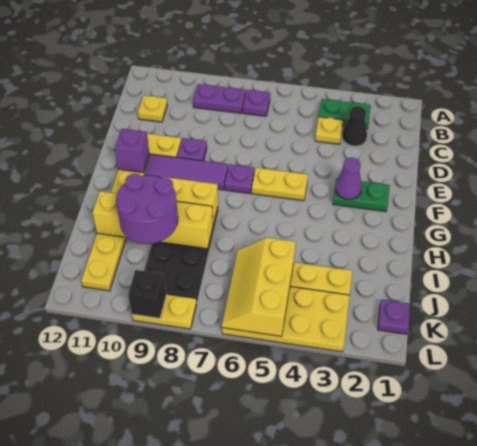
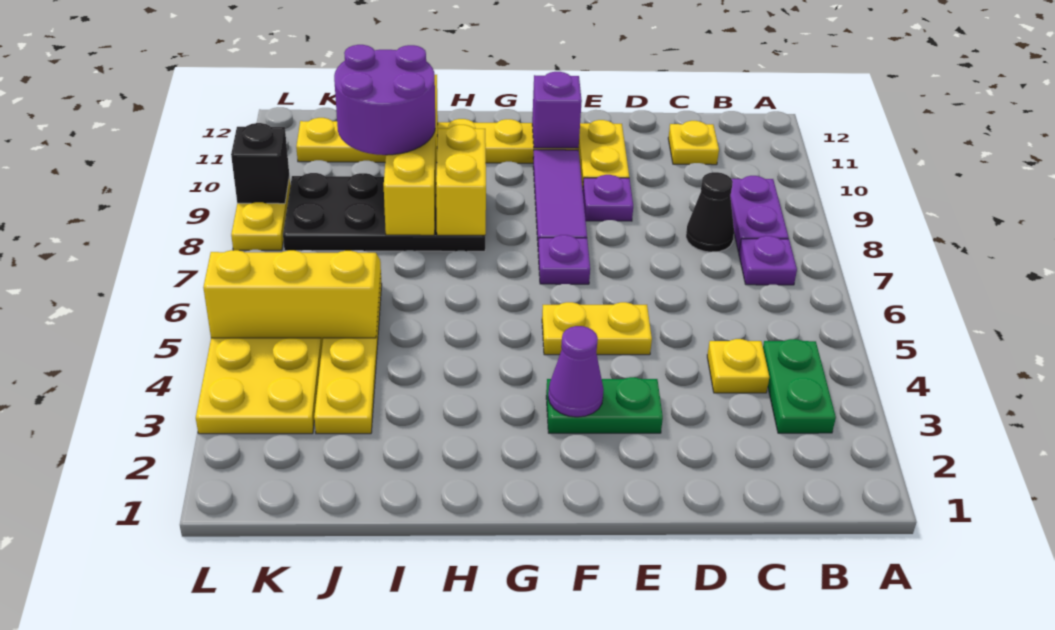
black cone C3 level 1 -> black cone C8 level 1
green plate F2:F3 level 1 -> green plate E3:F3 level 1
yellow plate F5:F6 level 1 -> yellow plate E5:F5 level 1
purple plate K1 level 1 -> none

